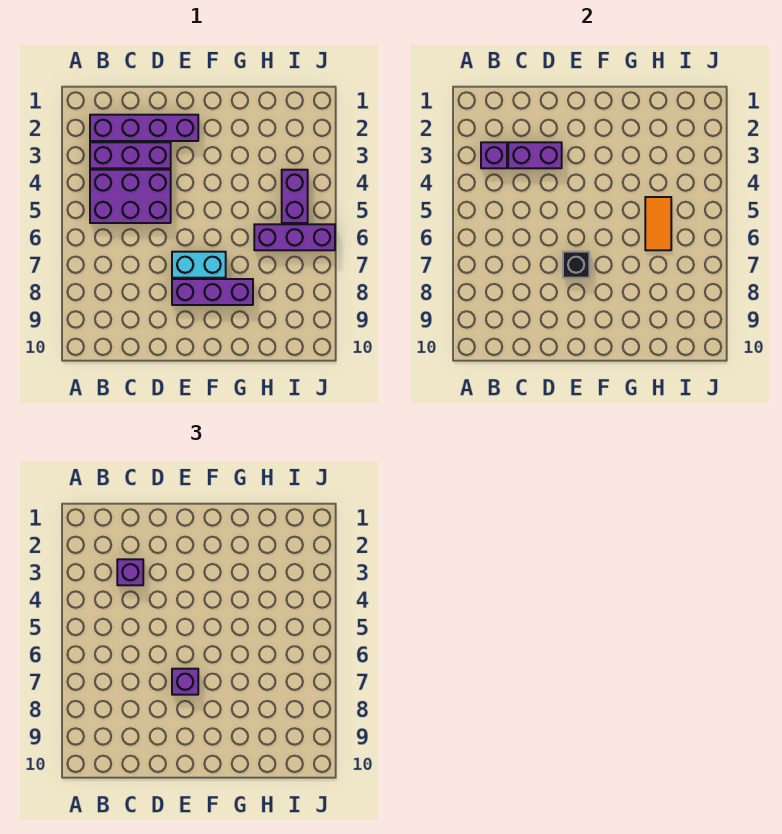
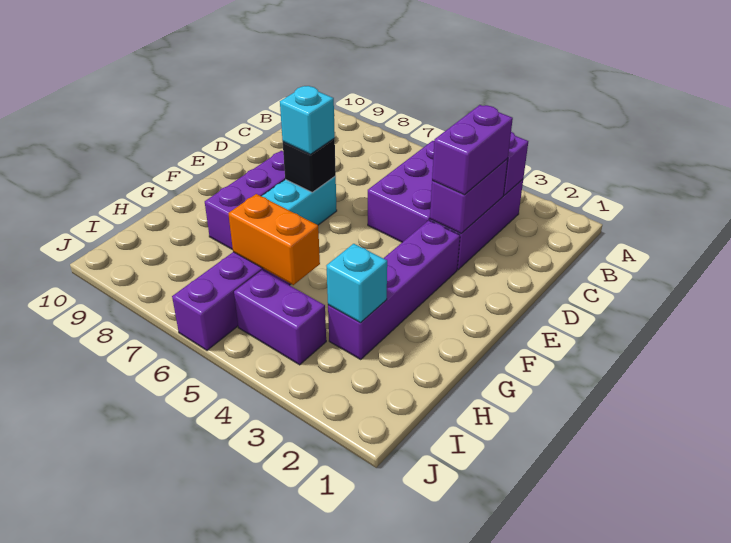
purple brick B2:E2 level 1 -> purple brick E3:H3 level 1
purple brick C3 level 3 -> purple brick C3:D3 level 3
purple brick E7 level 3 -> cyan brick E7 level 3
none -> cyan brick H3 level 2
orange tile H5:H6 level 2 -> orange brick H5:H6 level 2

